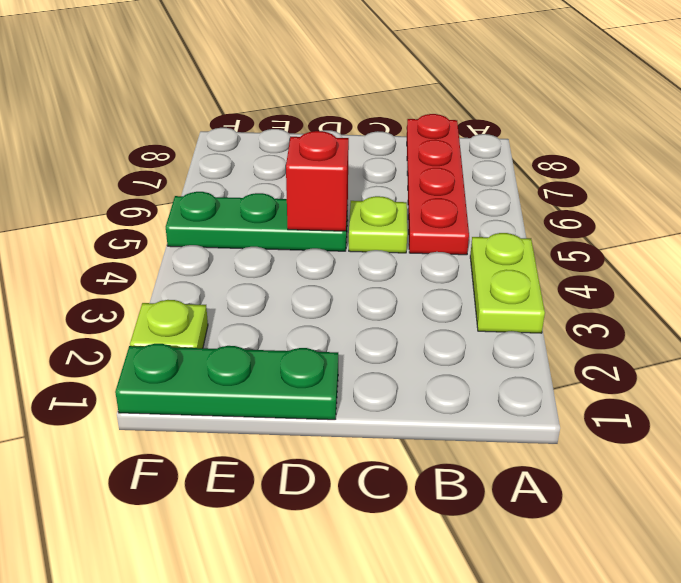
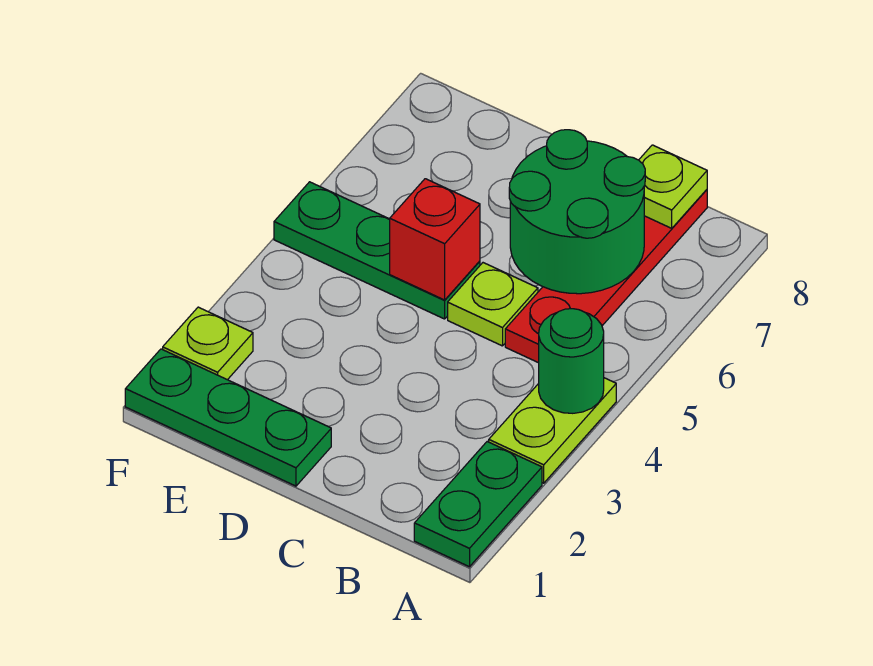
none -> green plate A1:A2 level 1
none -> green round brick A4 level 2
none -> green round brick B6:C7 level 2
none -> lime plate B8 level 2

